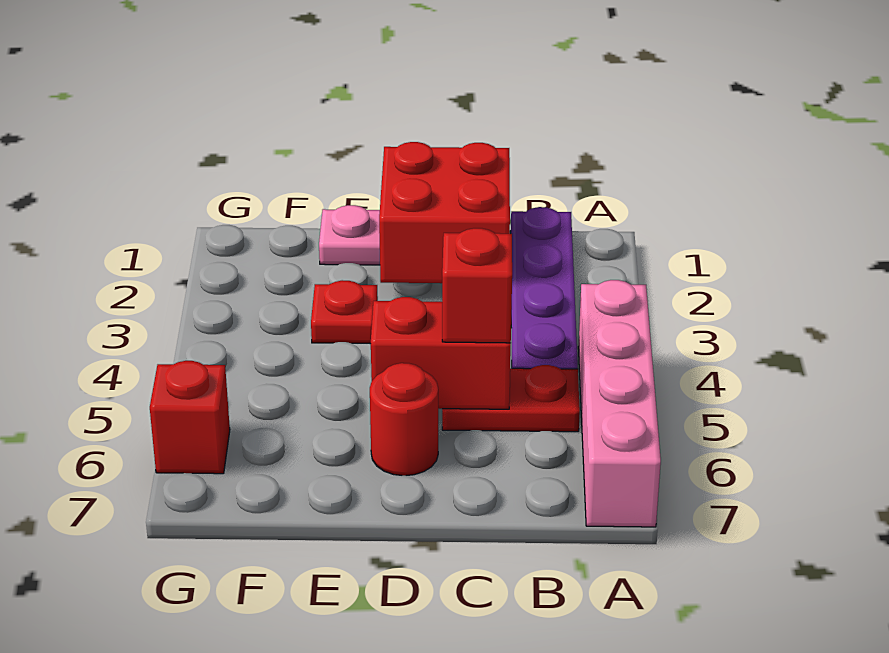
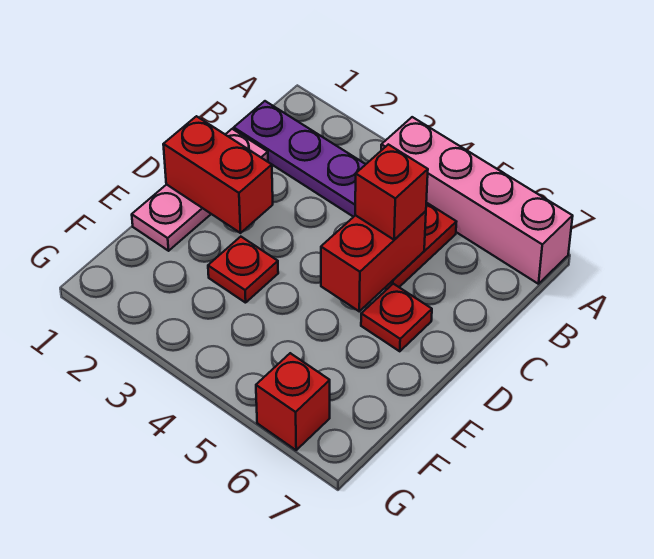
red brick C1:D2 level 2 -> red brick D1:D2 level 2
red round brick D6 level 1 -> red plate D6 level 1

